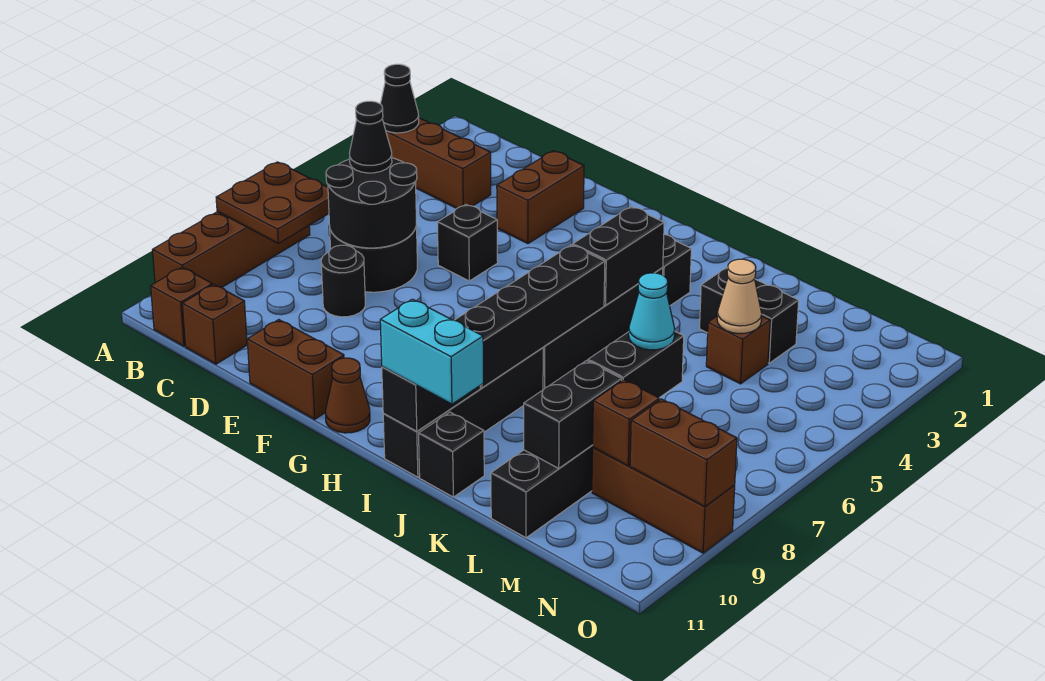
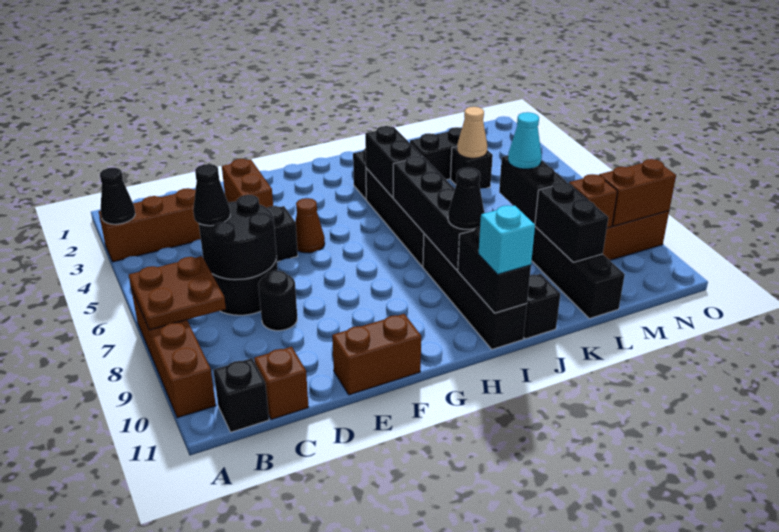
brown brick B11 level 1 -> black brick B11 level 1
brown cone G11 level 1 -> brown cone F5 level 1
none -> black cone I9 level 3
cyan brick I11:J11 level 3 -> cyan brick I11 level 3
brown brick L4 level 1 -> black brick L4 level 1

